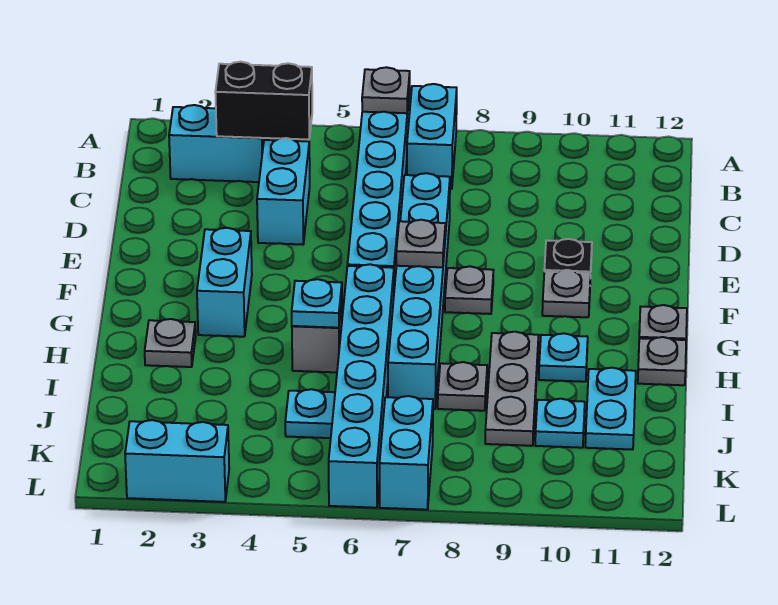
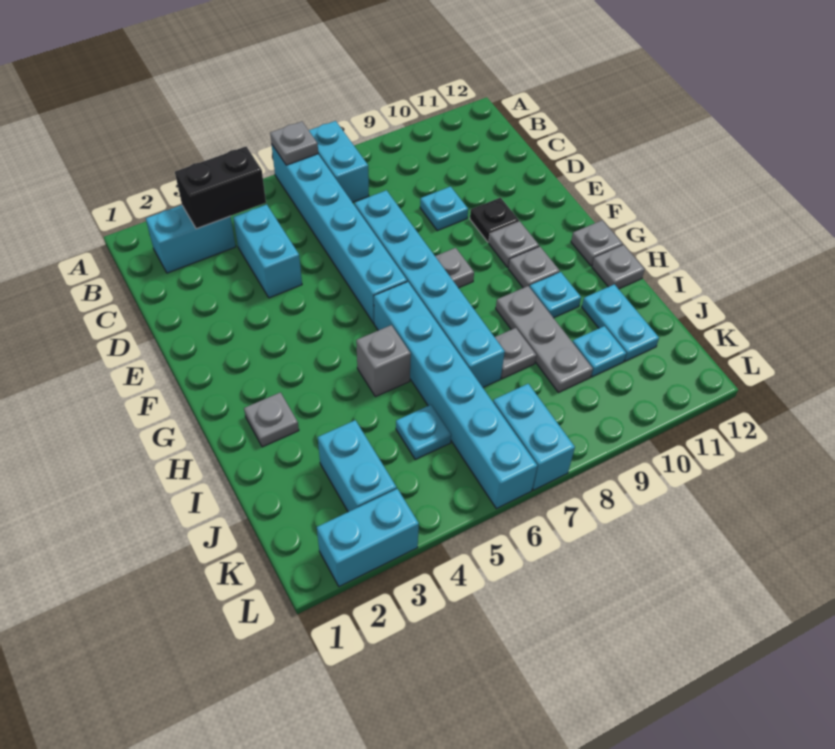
cyan brick F3:G3 level 1 -> cyan brick J3:K3 level 1
grey plate F7 level 2 -> grey plate G10 level 1
cyan plate H5 level 2 -> cyan plate D9 level 1

